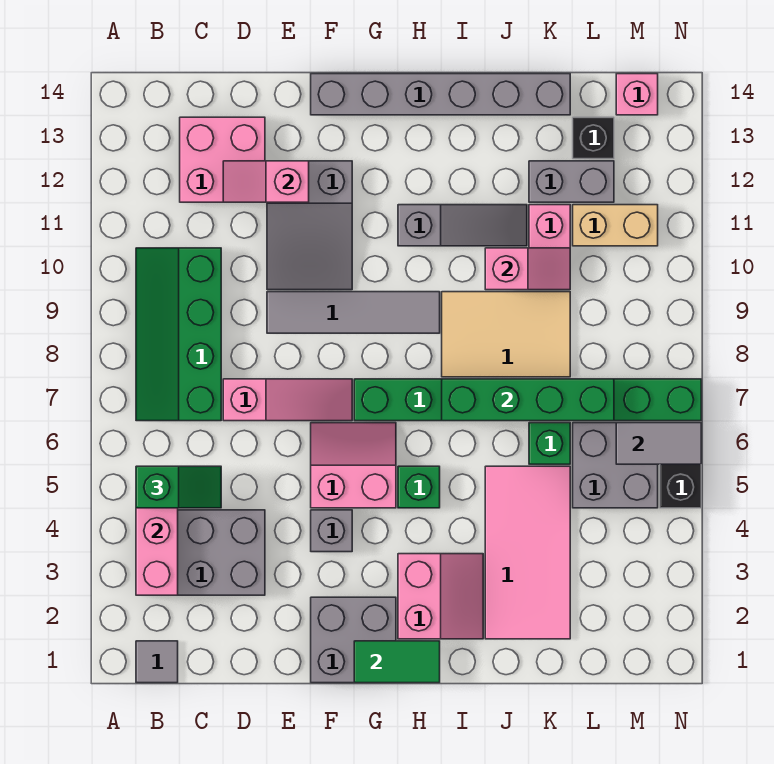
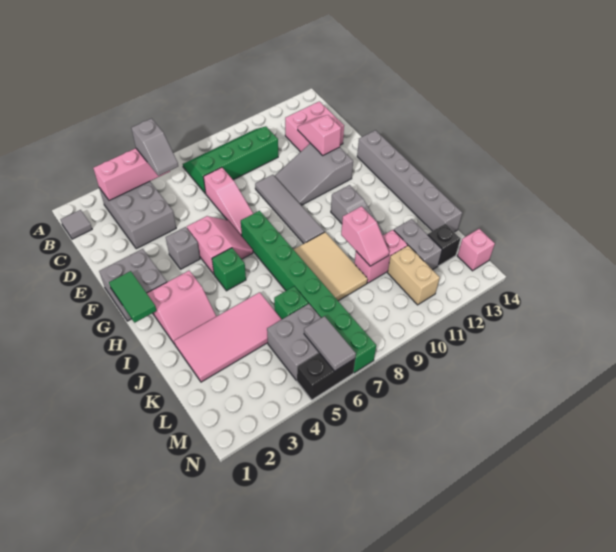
green slope B5:C5 level 3 top B -> grey slope B5:C5 level 3 top B
green brick I7:L7 level 2 -> none

